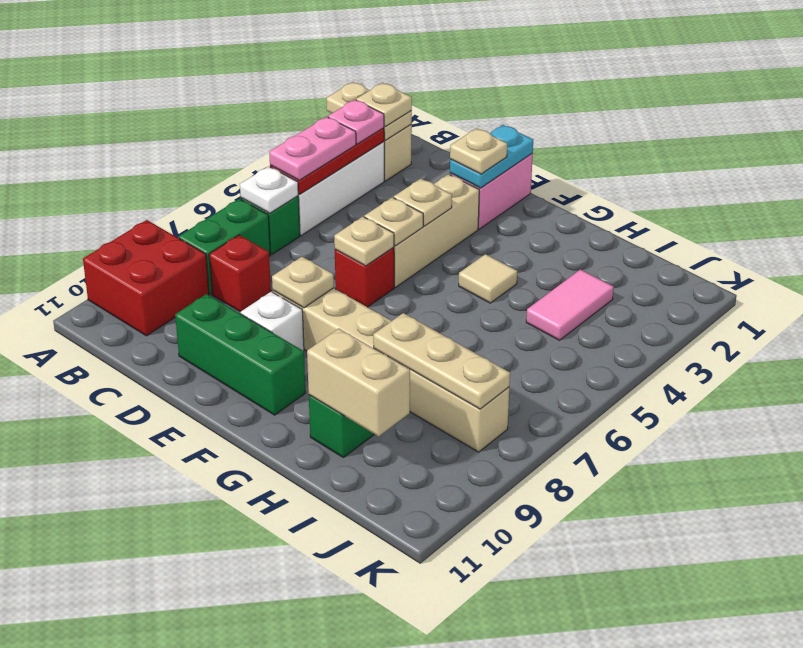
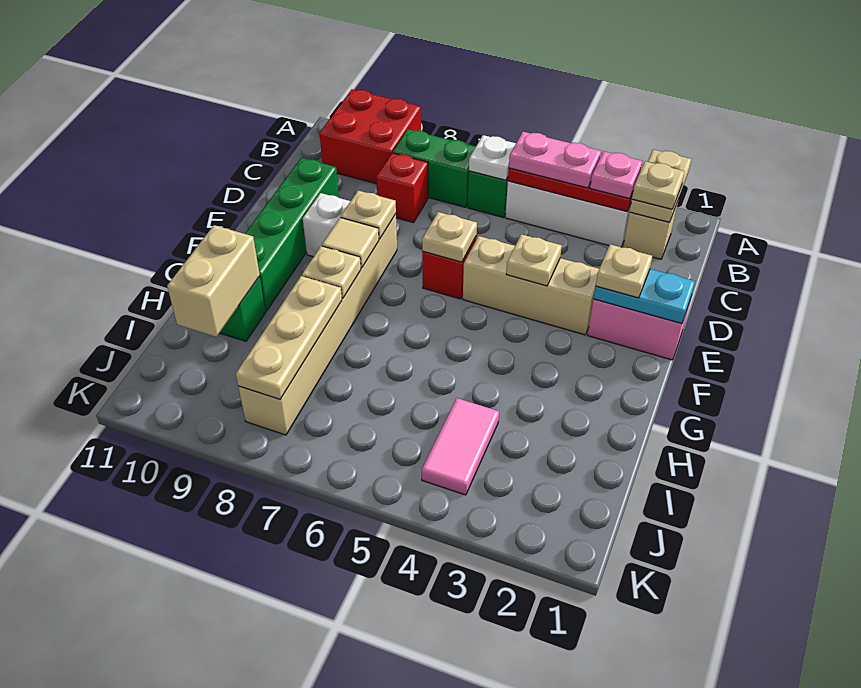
green brick D10:F10 level 1 -> green brick D10:G10 level 1
tan plate E5 level 2 -> tan plate G8 level 2
tan tile G4 level 1 -> tan tile F8 level 2
pink tile I3:I4 level 1 -> pink tile I4:J4 level 1

